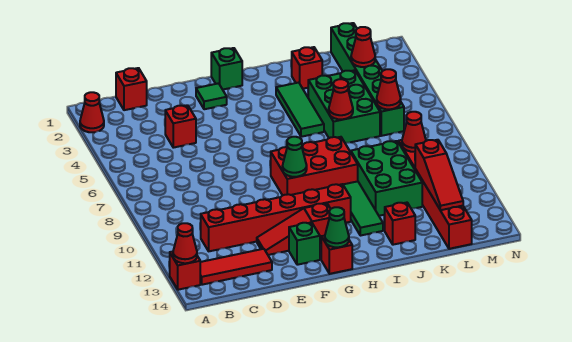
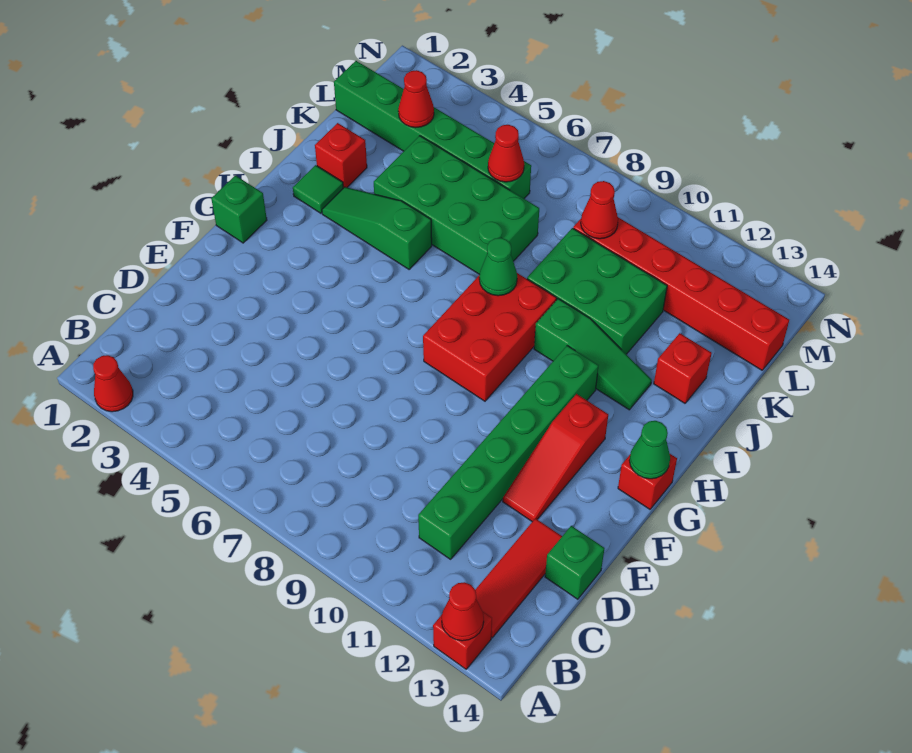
red brick C1 level 1 -> none
red brick C11:H11 level 1 -> green brick C11:H11 level 1
red brick D4 level 1 -> none
green tile F2 level 1 -> green tile I2 level 1
green brick F13 level 1 -> green brick D14 level 1
green cone G9 level 2 -> green cone I8 level 2
green tile I3:I5 level 1 -> green slope I3:I5 level 1 top 5
green tile I10:I12 level 1 -> green slope I10:I12 level 1 top 10
green brick J4:K6 level 1 -> green brick J4:K7 level 1
red cone J6 level 2 -> none
red slope L11:L13 level 2 top 11 -> none

